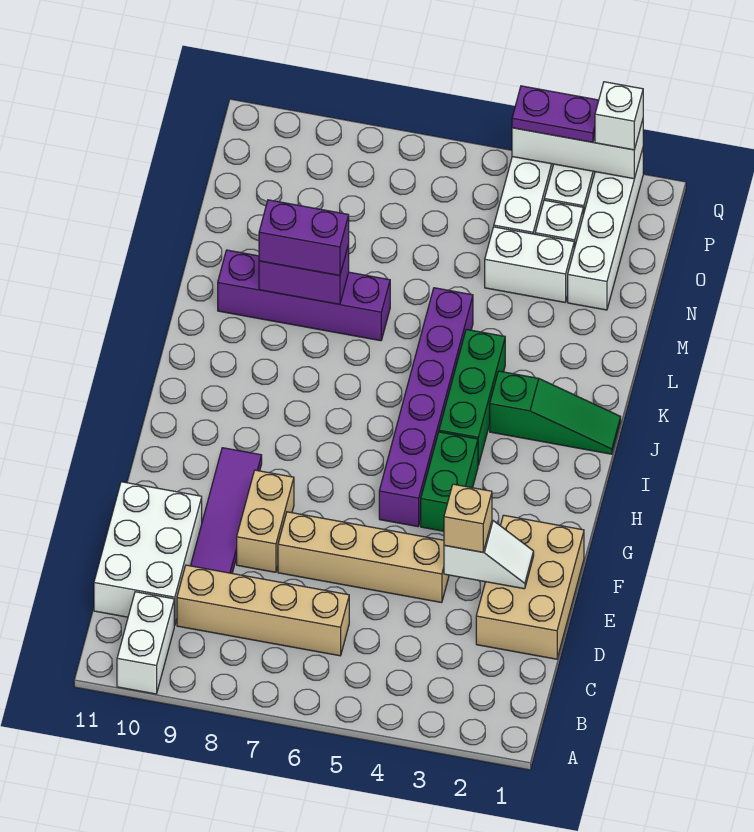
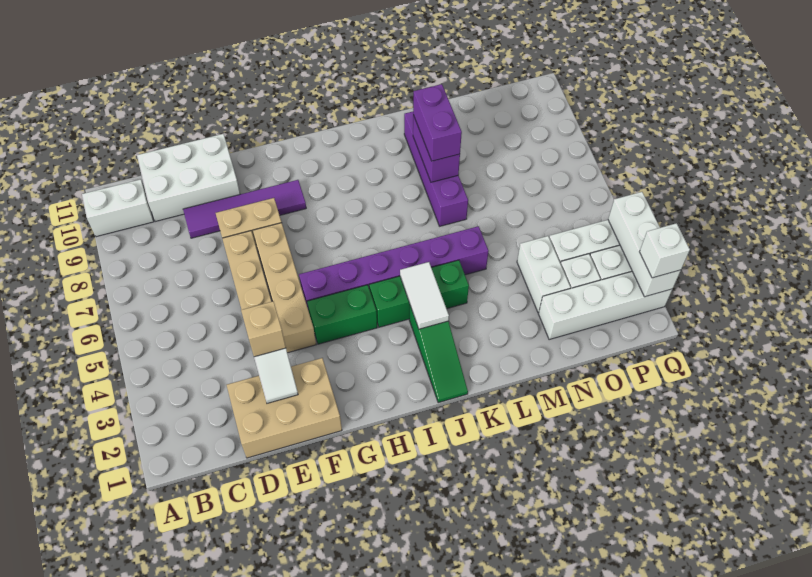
tan brick C6:C9 level 1 -> tan brick F4:F7 level 1
none -> white tile J3:J4 level 2
purple plate Q3:Q4 level 3 -> none

